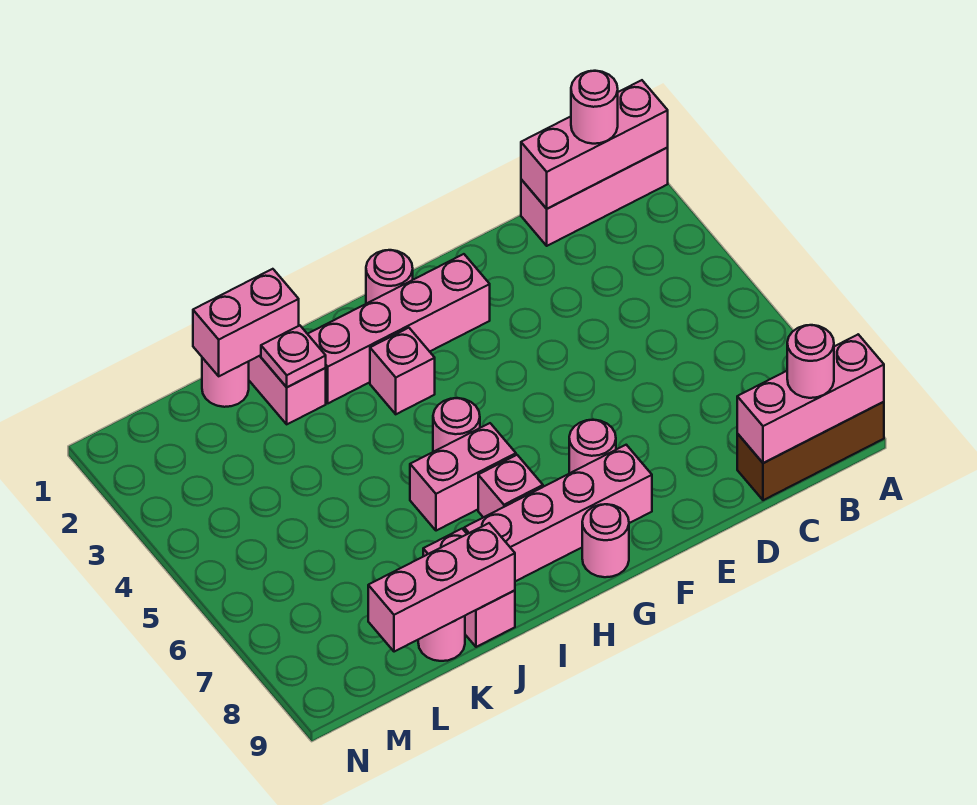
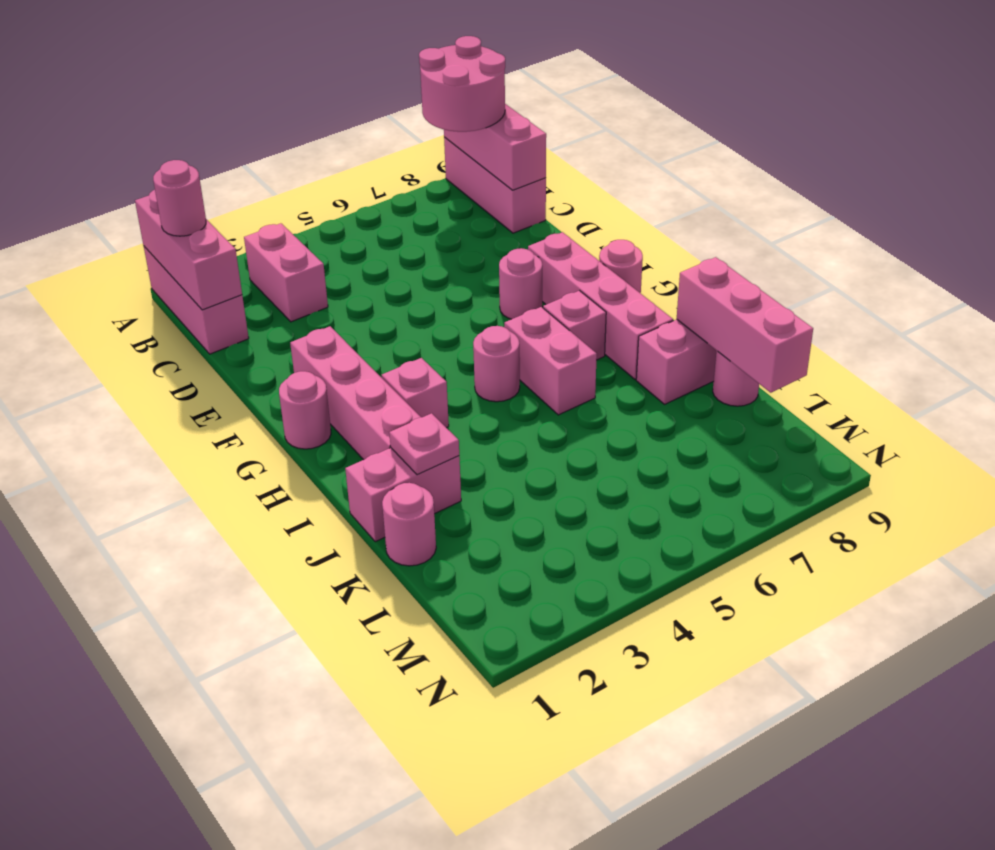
brown brick A9:C9 level 1 -> pink brick A9:C9 level 1
pink round brick B9 level 3 -> pink round brick A8:B9 level 3
pink brick J1:K1 level 2 -> pink brick B3:C3 level 1

